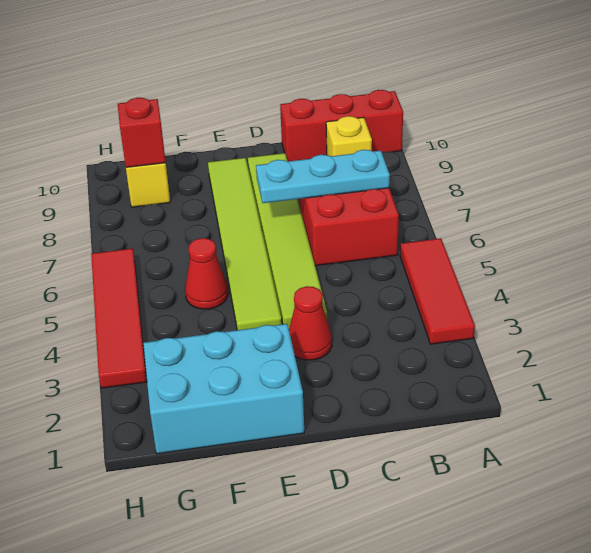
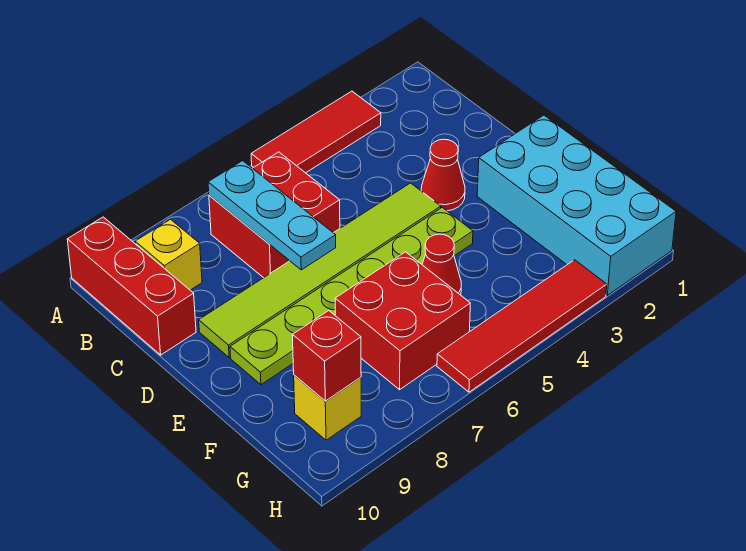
cyan brick E1:G2 level 1 -> cyan brick E1:H2 level 1
lime tile E4:E9 level 1 -> lime plate E4:E9 level 1
none -> red brick F6:G7 level 1

